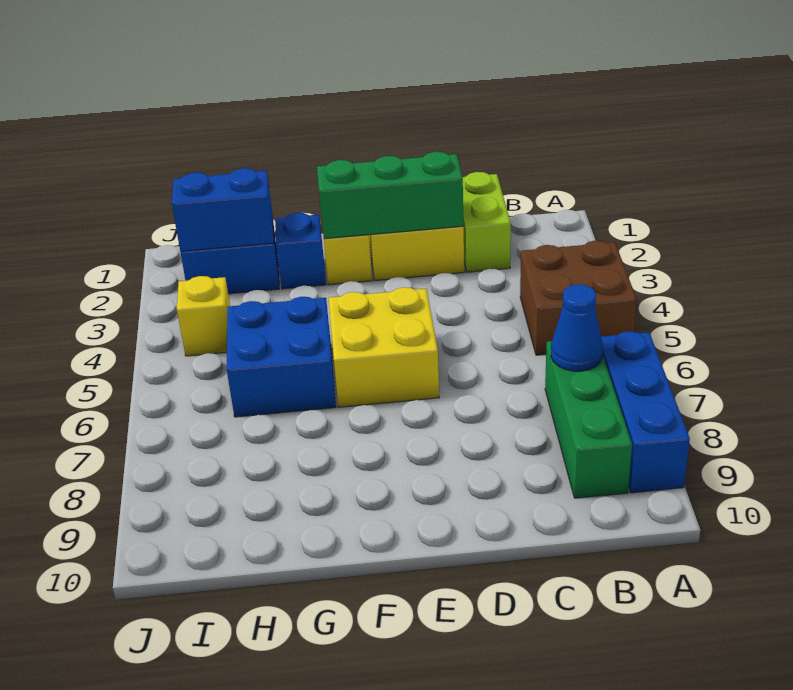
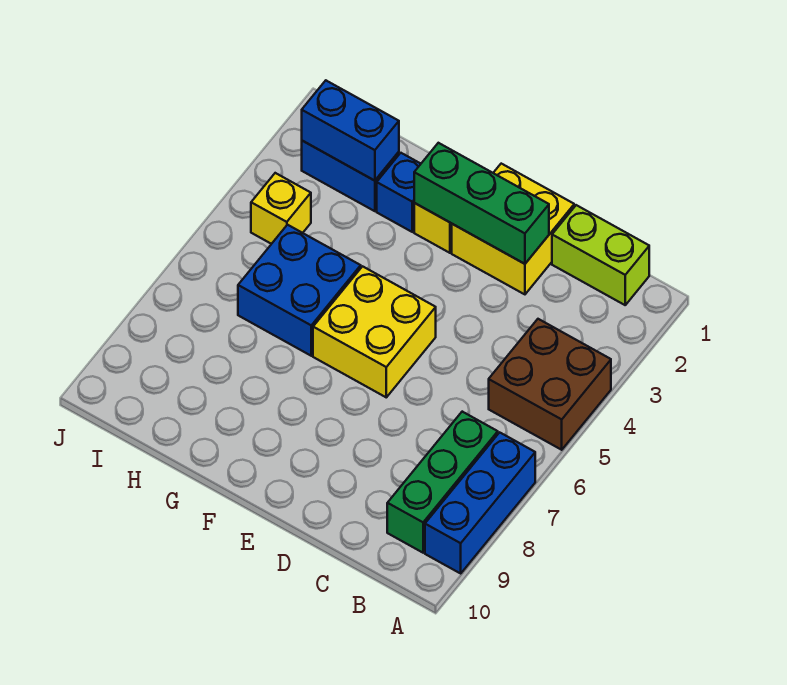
blue cone B7 level 2 -> none
lime brick C1:C2 level 1 -> lime brick B1:C1 level 1

